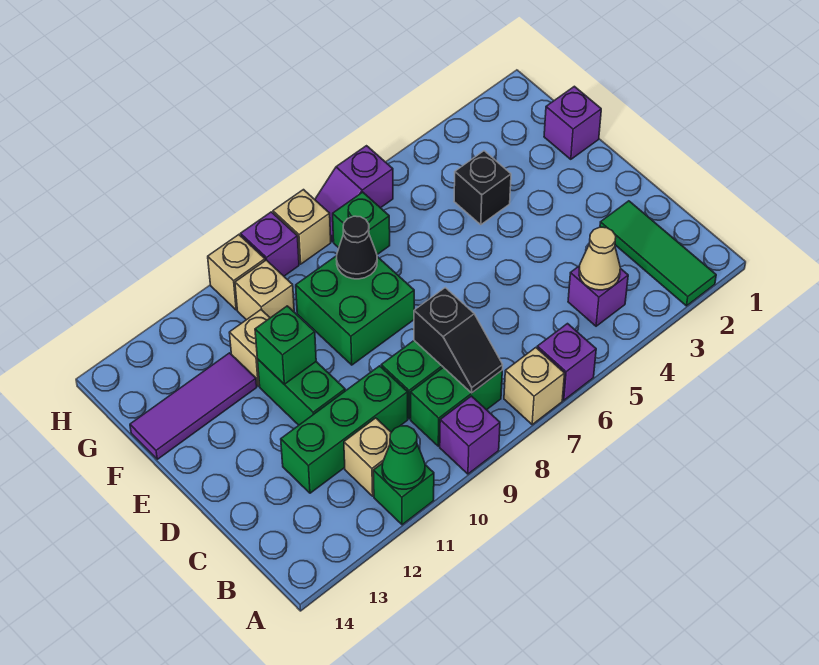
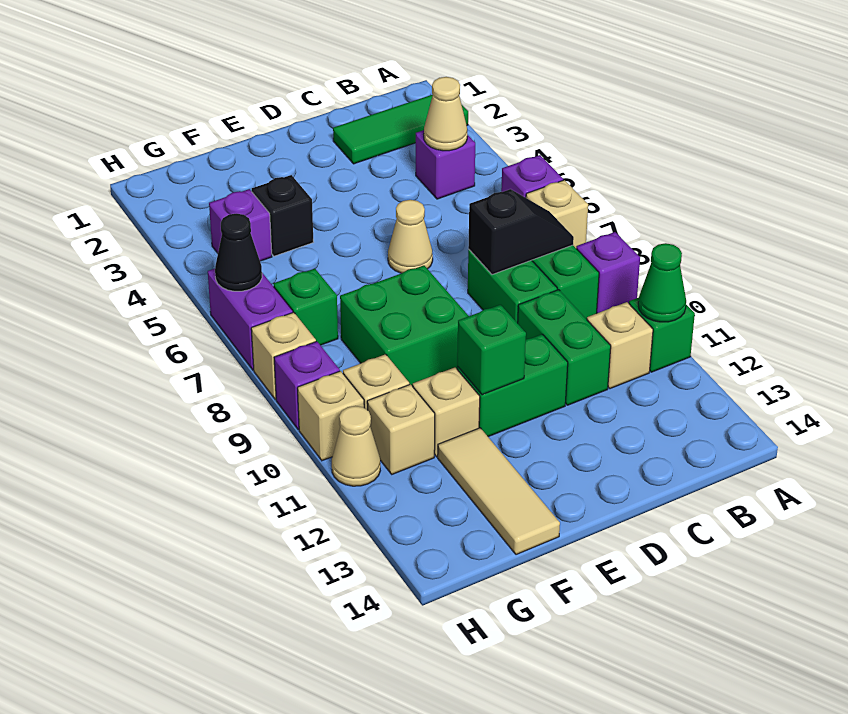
green brick C10:C12 level 1 -> green brick C10:C11 level 1
none -> tan cone D6 level 1
purple brick F1 level 1 -> purple brick G4 level 1
black cone F8 level 2 -> black cone H6 level 2
purple tile F12:F14 level 1 -> tan tile F12:F14 level 1
none -> tan brick G11 level 1
purple slope H6:H7 level 1 top 6 -> purple brick H6:H7 level 1
none -> tan cone H11 level 1

